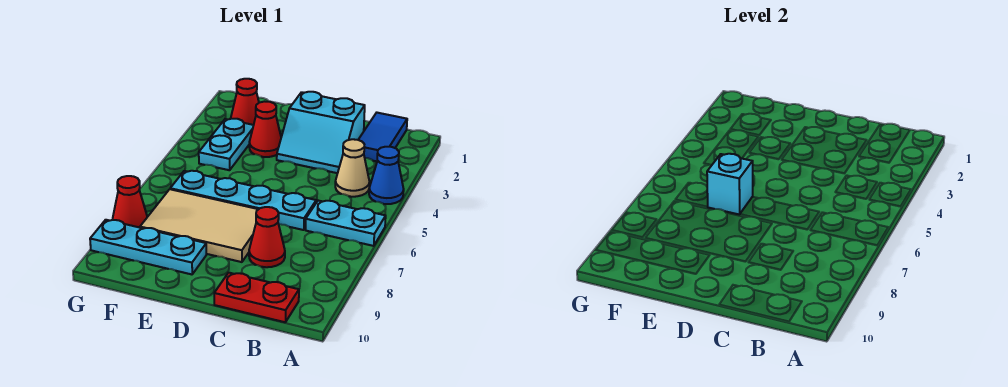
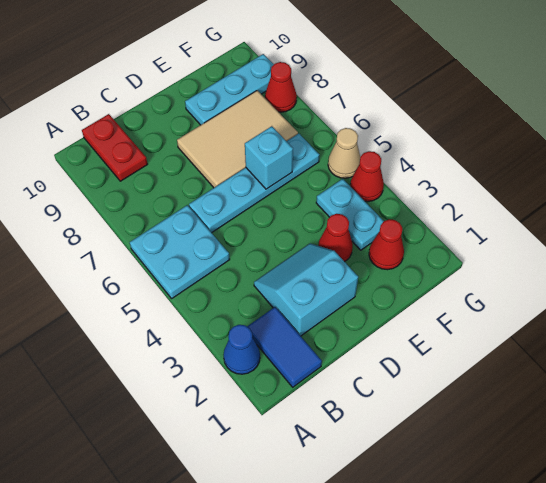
blue cone A4 level 1 -> blue cone A2 level 1
cyan plate A6:B6 level 1 -> cyan plate A5:B6 level 1
tan cone B4 level 1 -> tan cone G5 level 1
red plate B10:C10 level 1 -> red plate B9:B10 level 1
red cone C8 level 1 -> red cone G4 level 1

